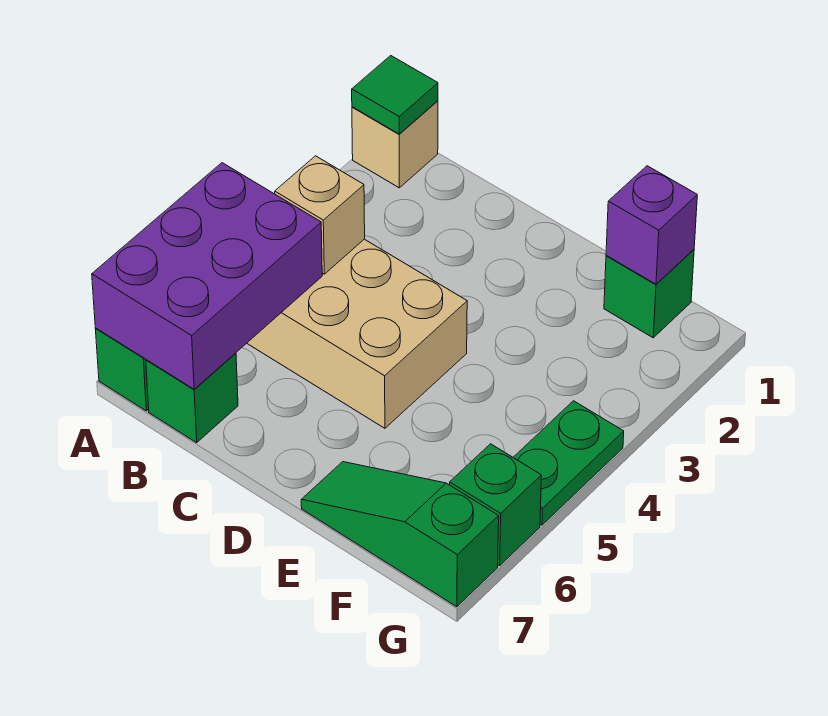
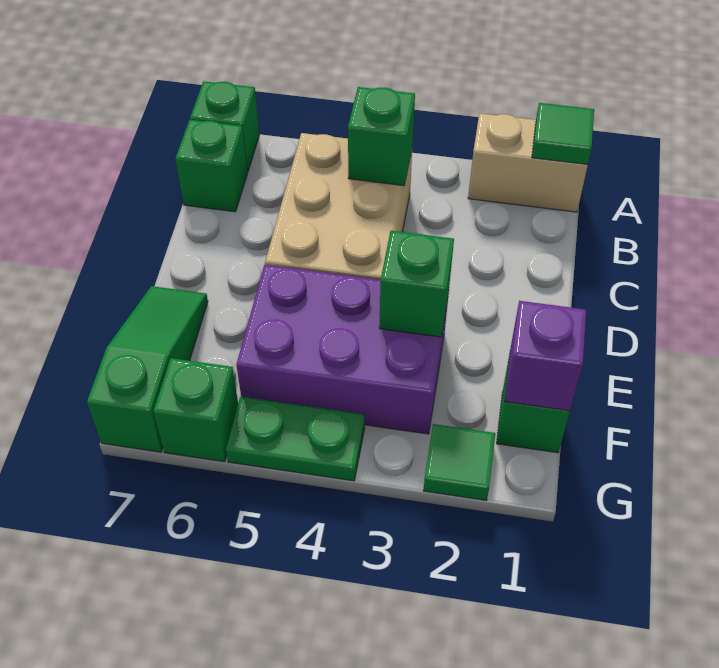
tan brick A1 level 1 -> tan brick A1:A2 level 1
purple brick A5:B7 level 2 -> purple brick E3:F5 level 1
tan brick B4 level 2 -> green brick B4 level 2
none -> green brick E3 level 2
none -> green tile G2 level 1

